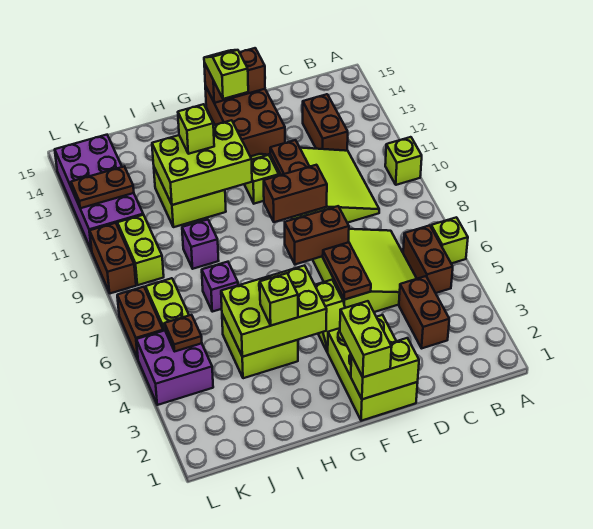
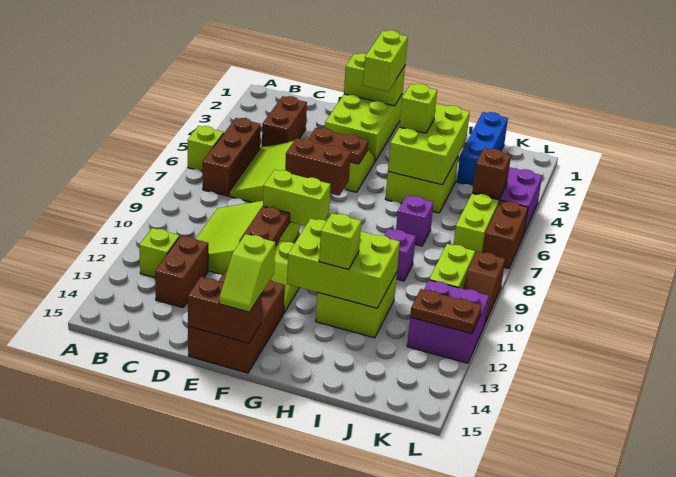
lime brick A10 level 1 -> lime brick B12 level 1
brown brick B5:B6 level 1 -> brown brick B5:B7 level 1
brown plate E5:E6 level 2 -> brown plate E5:F5 level 2
brown brick E9:F9 level 2 -> lime brick E9:F9 level 2
lime brick G4:I5 level 2 -> lime brick H3:I5 level 2
none -> blue brick J1:J3 level 1
brown plate K5 level 2 -> brown brick K5 level 2
purple brick K11:L14 level 1 -> purple brick K11:L12 level 1
brown brick L9:L10 level 1 -> brown slope L9:L10 level 1 top 9

